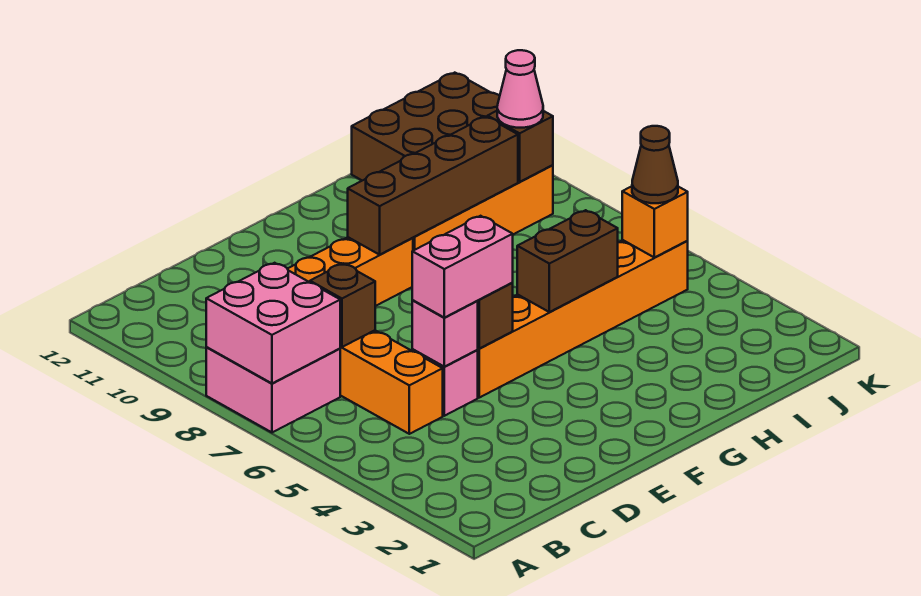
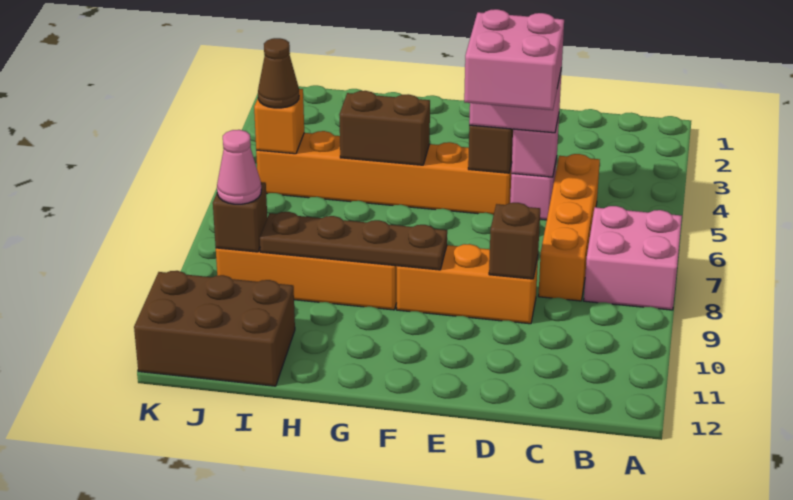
pink brick A7:B8 level 2 -> pink brick D5:E6 level 4
brown brick C7 level 2 -> brown brick D9 level 2
brown brick F9:I9 level 2 -> brown plate F9:I9 level 2

